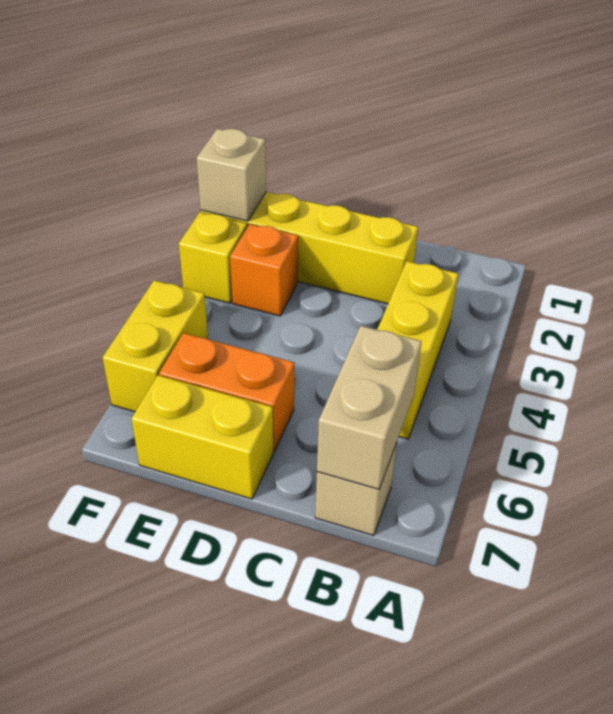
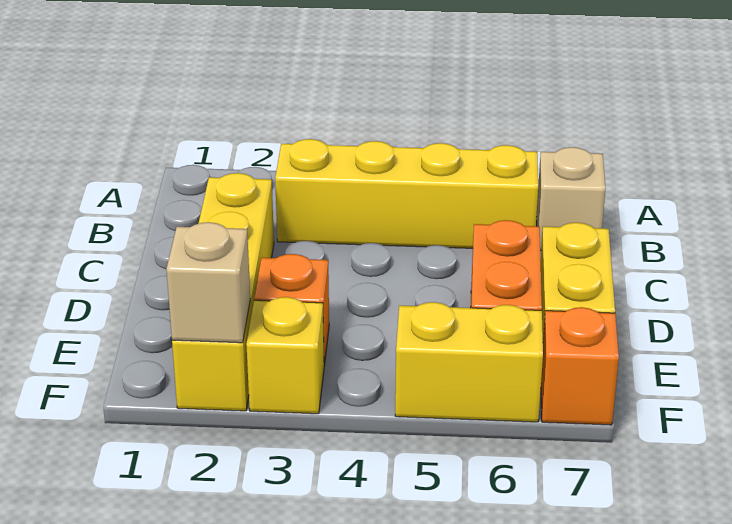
yellow brick B3:B5 level 1 -> yellow brick B3:B6 level 1
tan brick B6:B7 level 2 -> none
none -> orange brick F7 level 1

